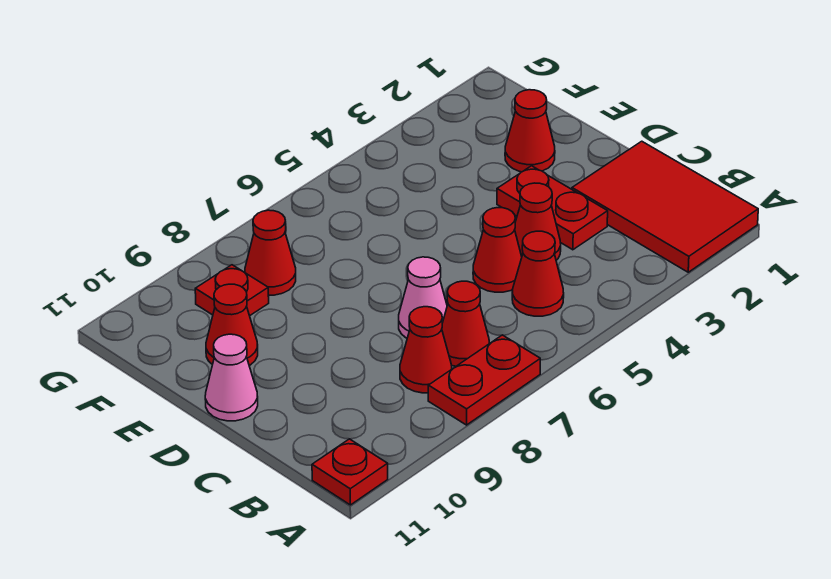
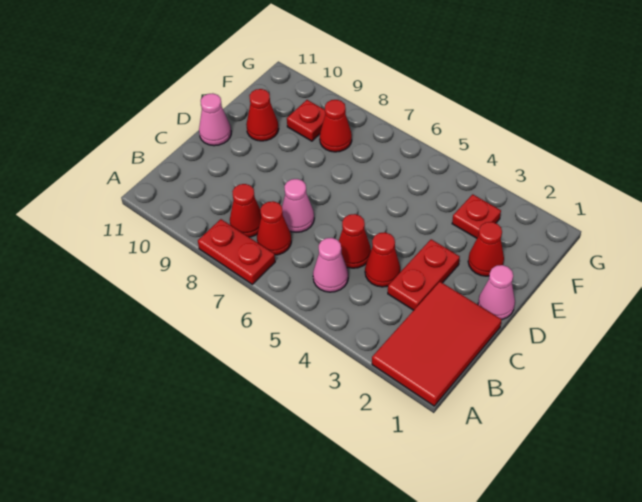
red plate A11 level 1 -> red plate F3 level 1
red cone B5 level 1 -> pink cone B5 level 1
none -> pink cone D1 level 1

